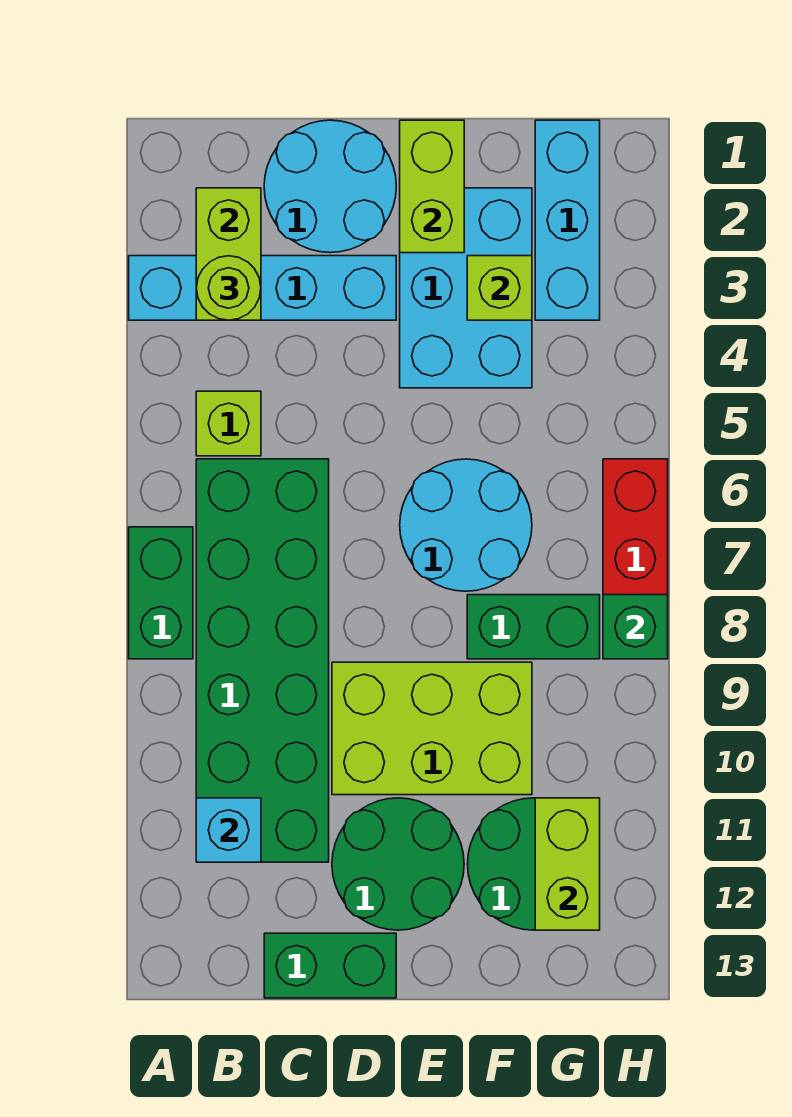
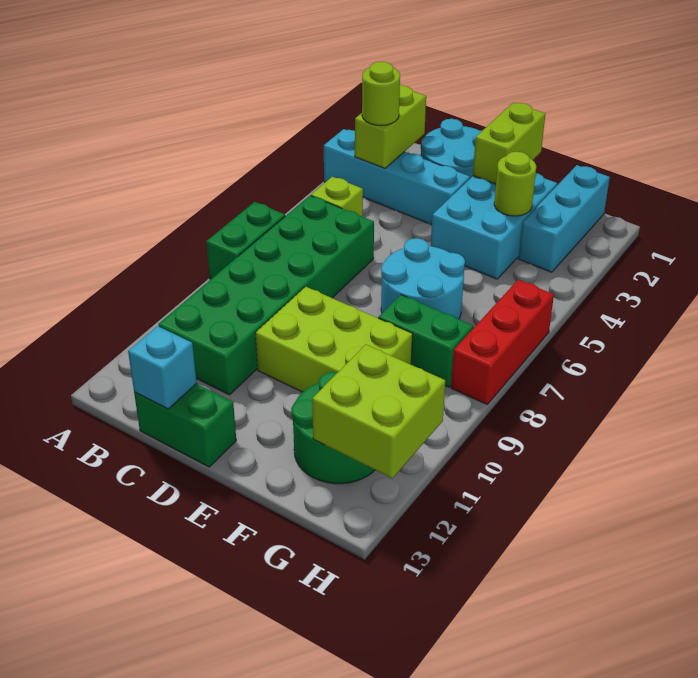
cyan brick B11 level 2 -> cyan brick C13 level 2
green round brick D11:E12 level 1 -> none
lime brick F3 level 2 -> lime round brick F3 level 2
lime brick G11:G12 level 2 -> lime brick G11:H12 level 2
green brick H8 level 2 -> none

